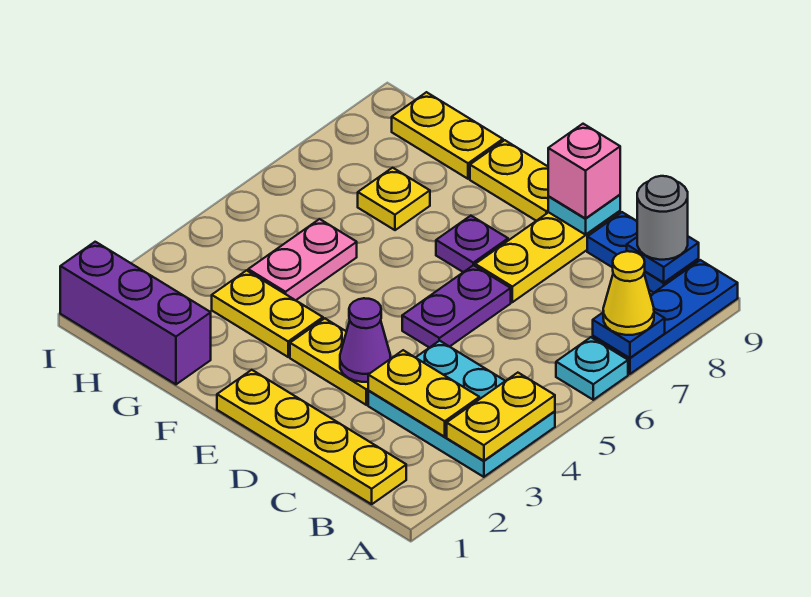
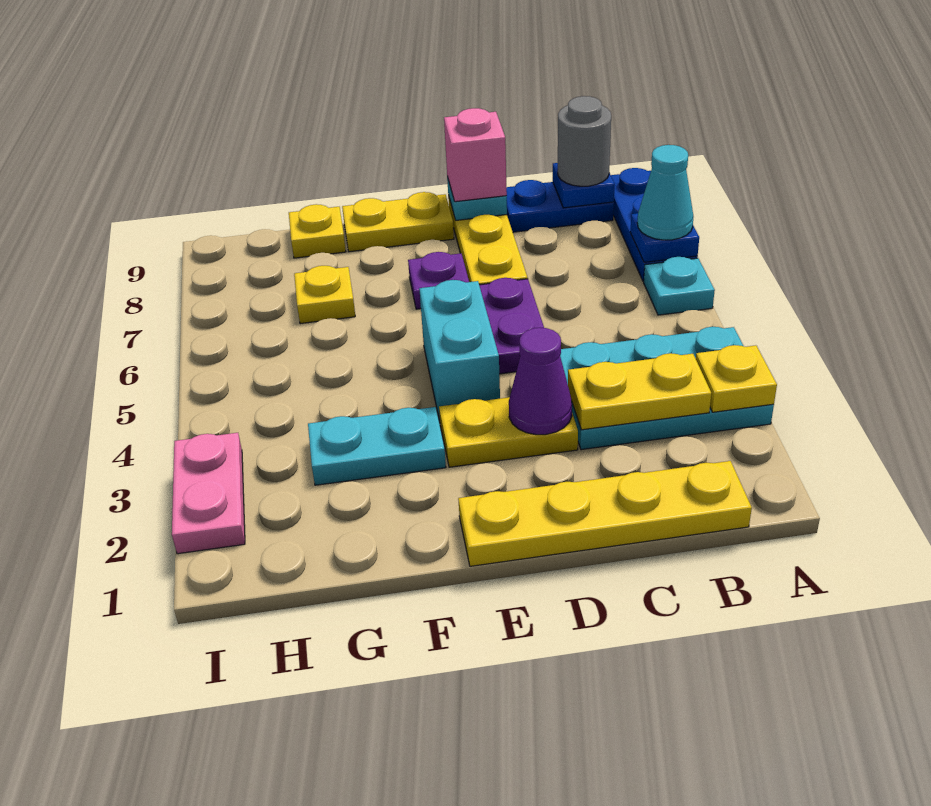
yellow plate A3:A4 level 2 -> yellow plate A3 level 2
yellow cone A7 level 3 -> cyan cone A7 level 3
none -> cyan brick E4:E5 level 1
yellow plate F3:G3 level 1 -> cyan plate F3:G3 level 1
purple brick G1:I1 level 1 -> none
pink plate G4:G5 level 1 -> pink plate I2:I3 level 1
yellow plate G9:H9 level 1 -> yellow plate G9 level 1

